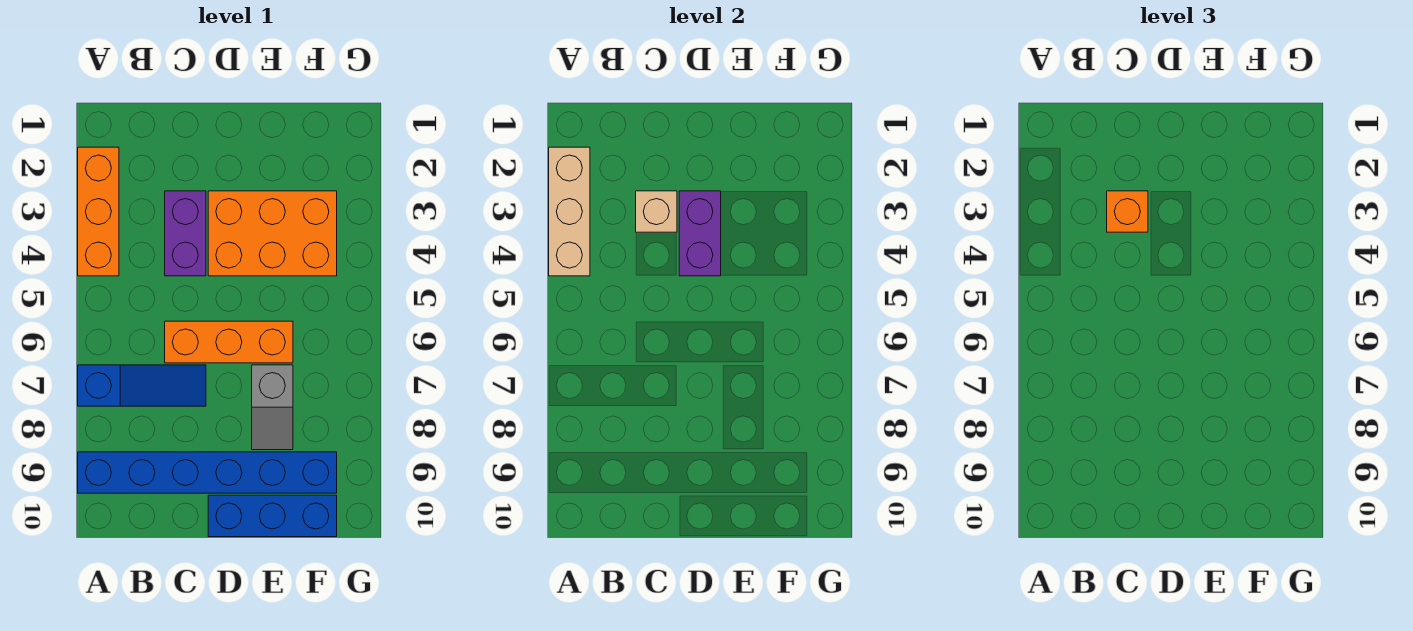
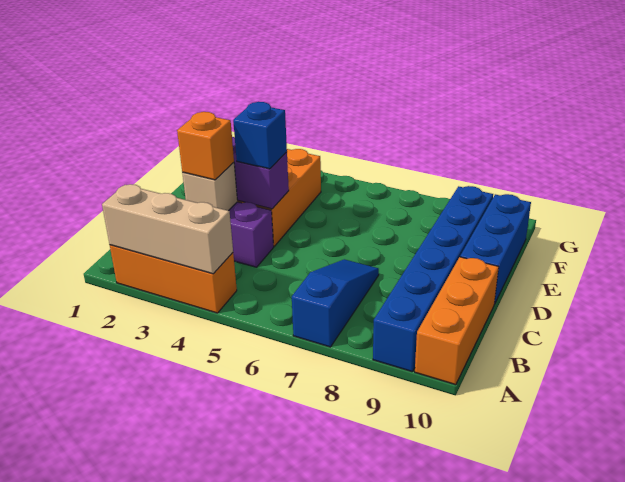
orange brick C6:E6 level 1 -> orange brick A10:C10 level 1
none -> blue brick D4 level 3
grey slope E7:E8 level 1 top 7 -> none

